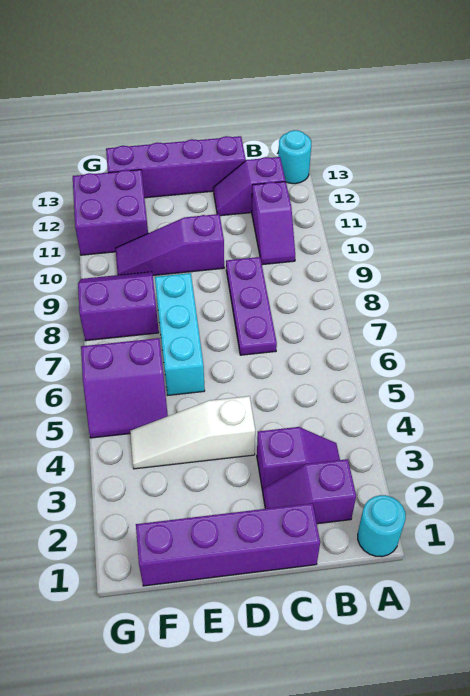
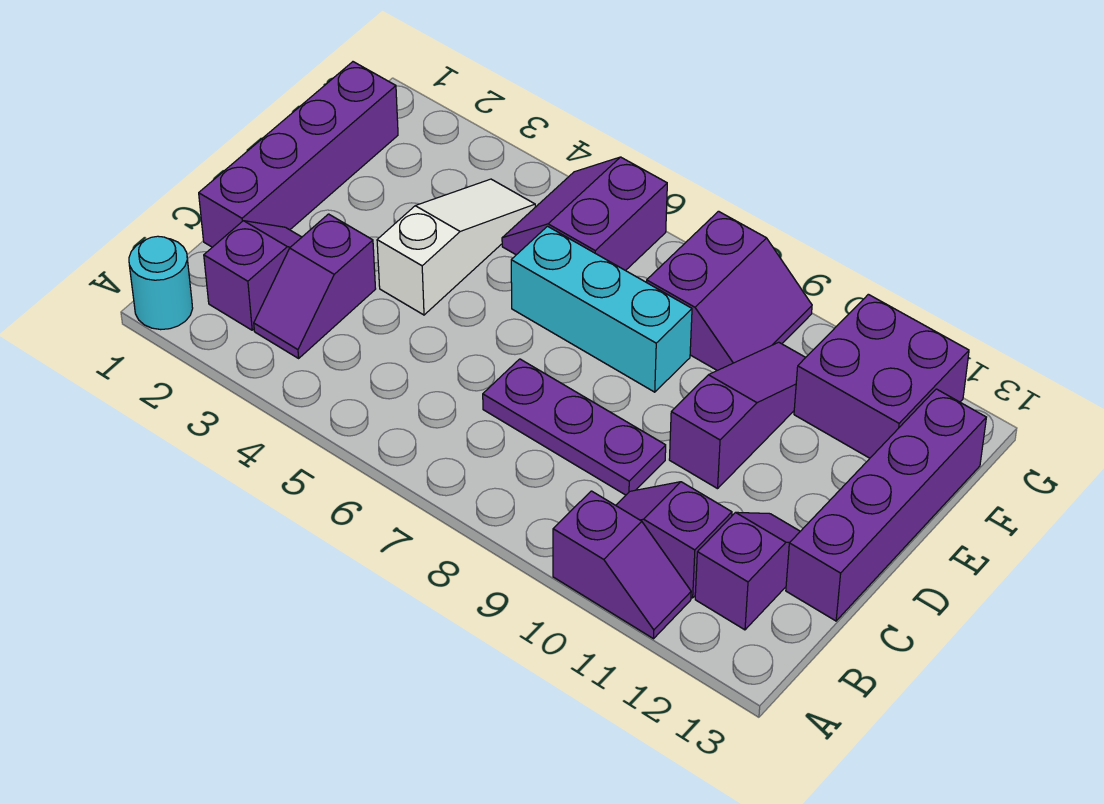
none -> purple slope A10:A11 level 1 top 10
cyan round brick A13 level 1 -> none

